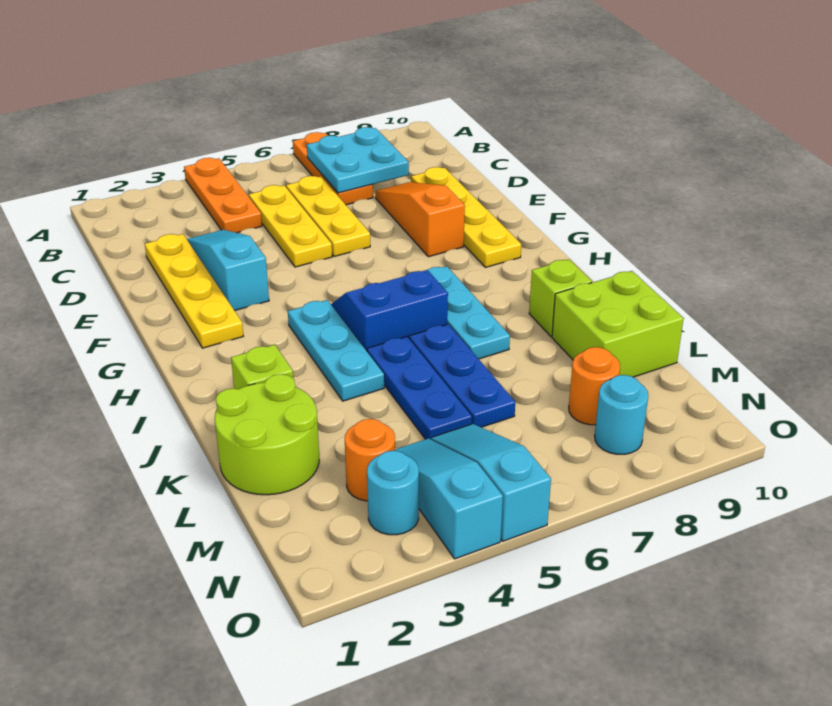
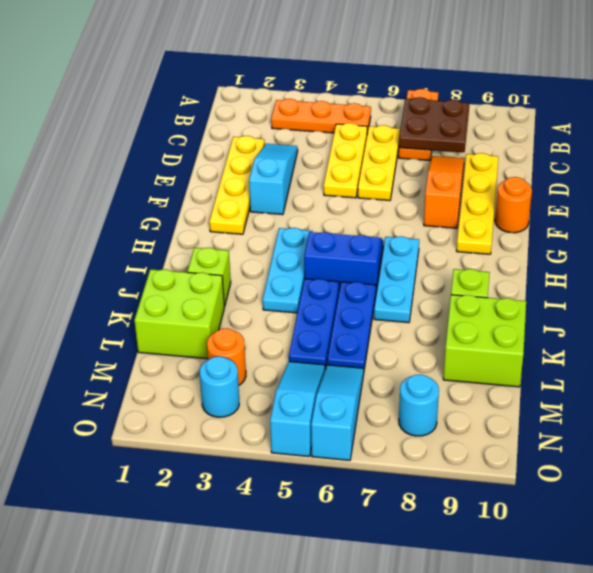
orange plate A4:C4 level 1 -> orange plate B3:B5 level 1
cyan plate B7:C8 level 2 -> brown plate B7:C8 level 2
lime round brick K1:L2 level 1 -> lime brick K1:L2 level 1
cyan slope M4:O4 level 1 top O -> cyan slope M6:O6 level 1 top O
orange round brick M8 level 1 -> orange round brick F10 level 1

